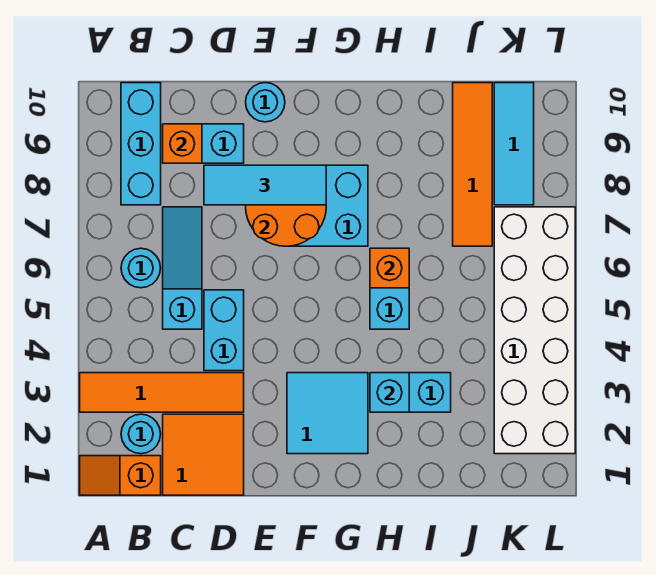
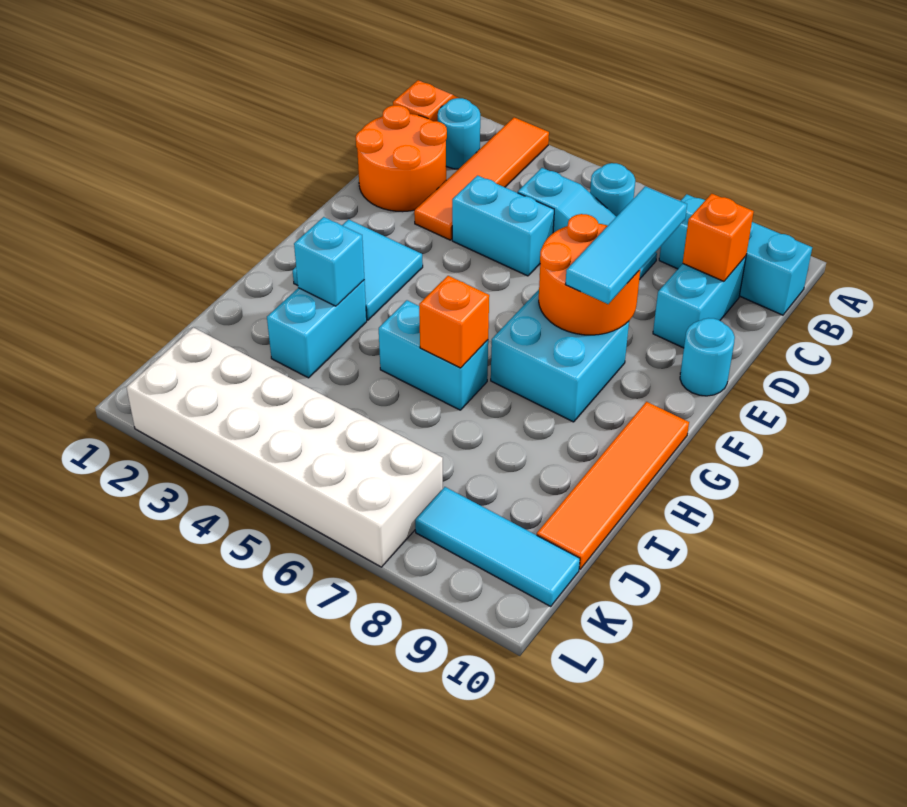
orange tile C1:D2 level 1 -> orange round brick C1:D2 level 1
orange tile J7:J10 level 1 -> orange tile G10:J10 level 1

